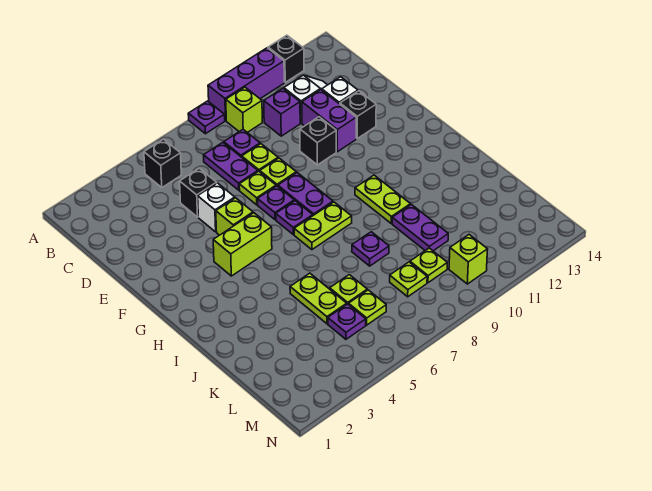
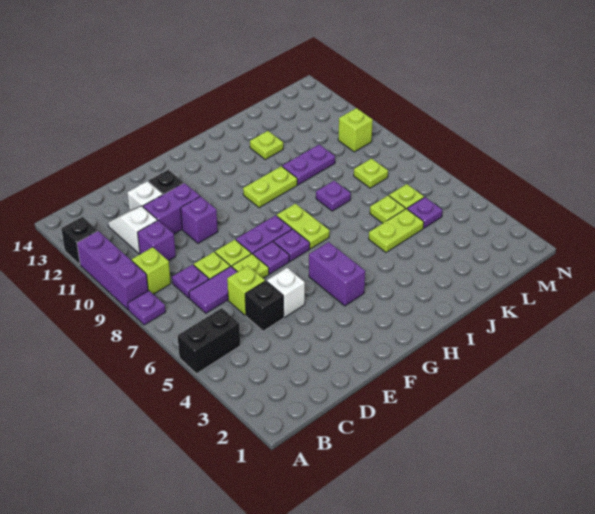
black brick B5 level 1 -> black brick A5:B5 level 1
purple plate C7:D7 level 1 -> purple tile C7:D7 level 1
black brick E10 level 1 -> purple brick E10 level 1
lime brick F5 level 1 -> lime brick D6 level 1
lime brick G4:G5 level 1 -> purple brick G4:G5 level 1
lime plate L9 level 1 -> lime plate J12 level 1

